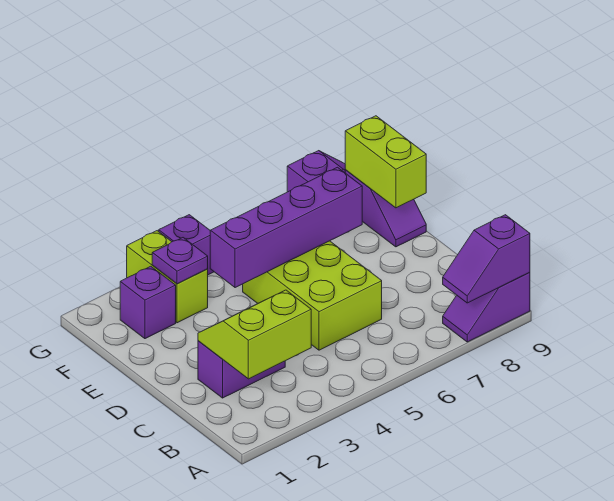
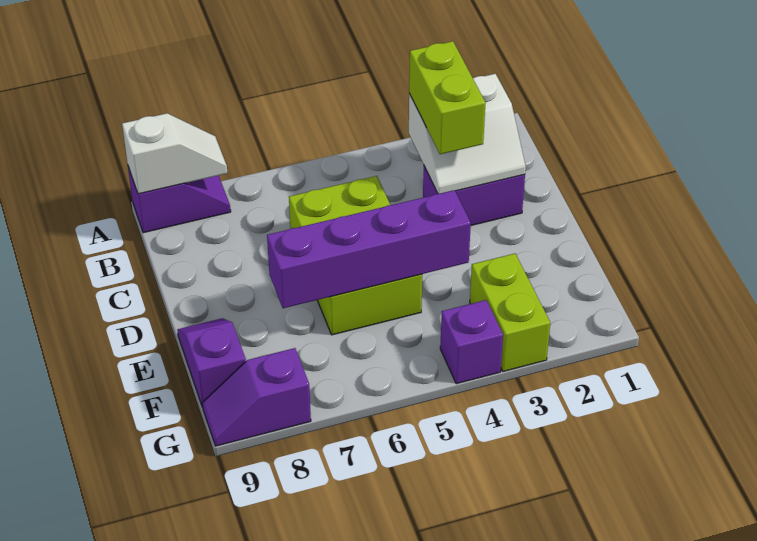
purple slope A8:A9 level 2 top 9 -> white slope A8:A9 level 2 top 9
lime slope B2:C3 level 2 top B -> white slope B2:C3 level 2 top B
lime brick E9:F9 level 2 -> lime brick B3:C3 level 3
purple brick F2 level 1 -> none
purple plate F3 level 2 -> none

